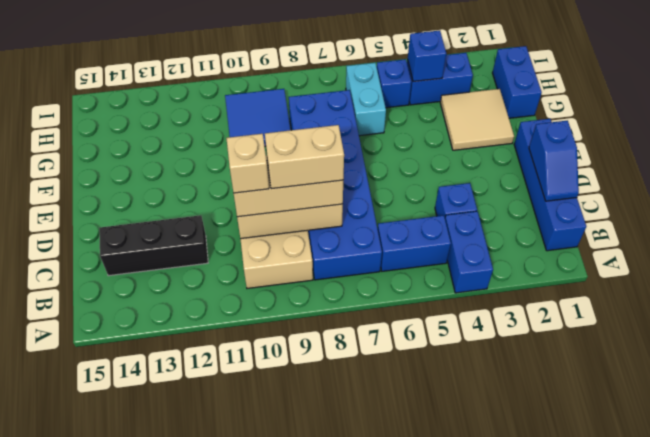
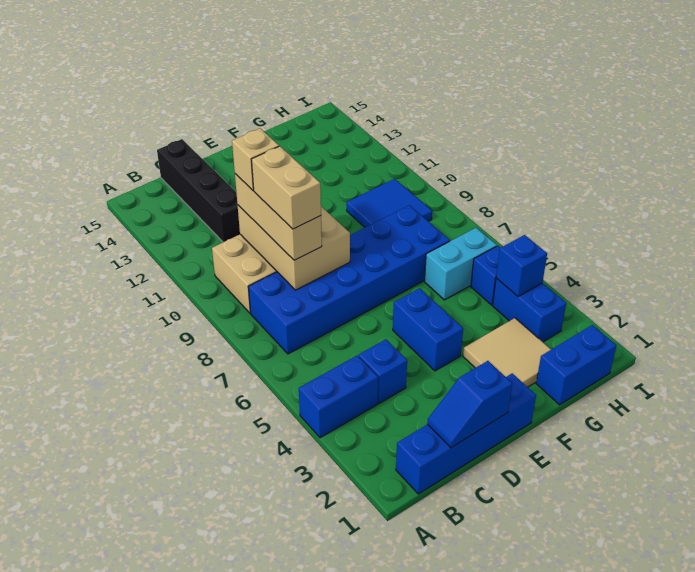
blue brick B5:B6 level 1 -> blue brick E4:E5 level 1
black brick C12:C14 level 1 -> black brick C12:C15 level 1

